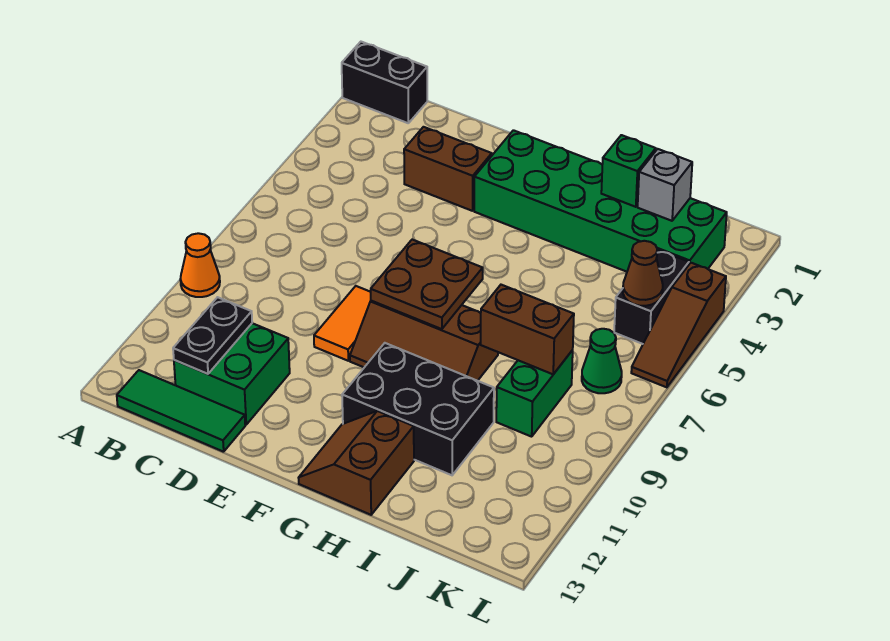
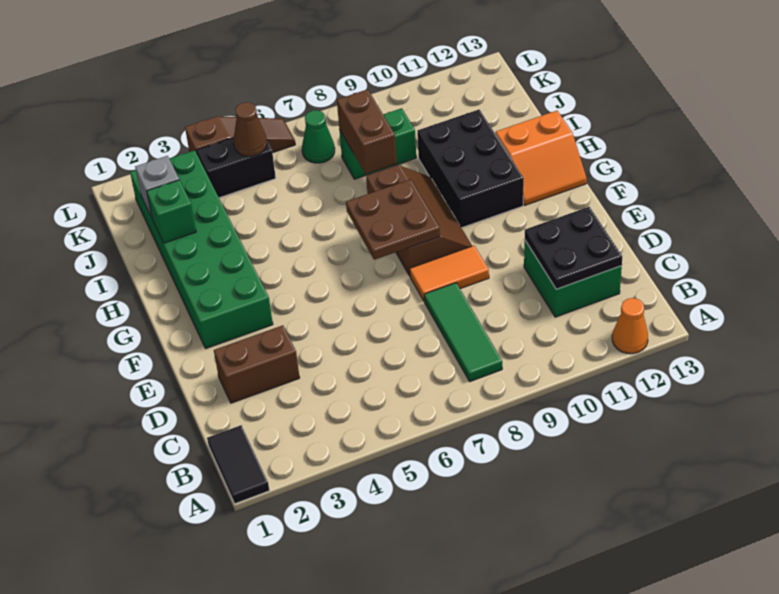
black brick A1:B1 level 1 -> black tile A1:B1 level 1
orange cone A9 level 1 -> orange cone A12 level 1
green tile B13:D13 level 1 -> green tile B8:D8 level 1
black plate C11:C12 level 2 -> black plate C11:D12 level 2
brown brick D3:E3 level 1 -> brown brick D2:D3 level 1
brown slope G12:H13 level 1 top H -> orange slope G12:H13 level 1 top H

